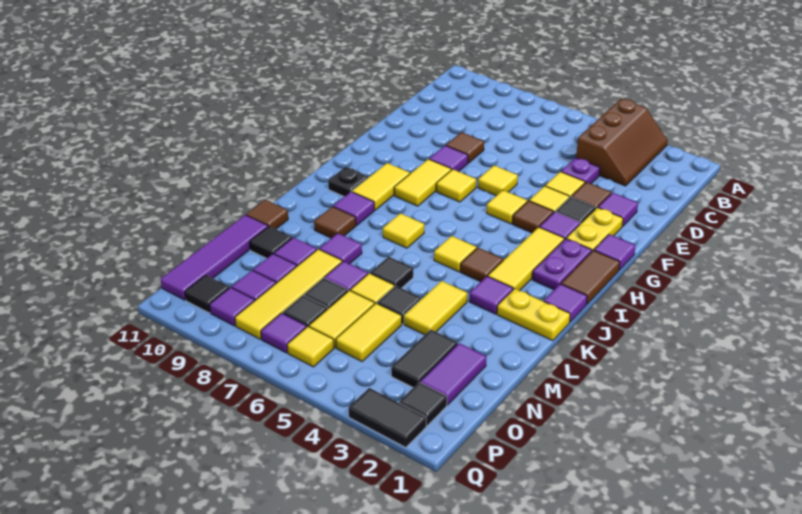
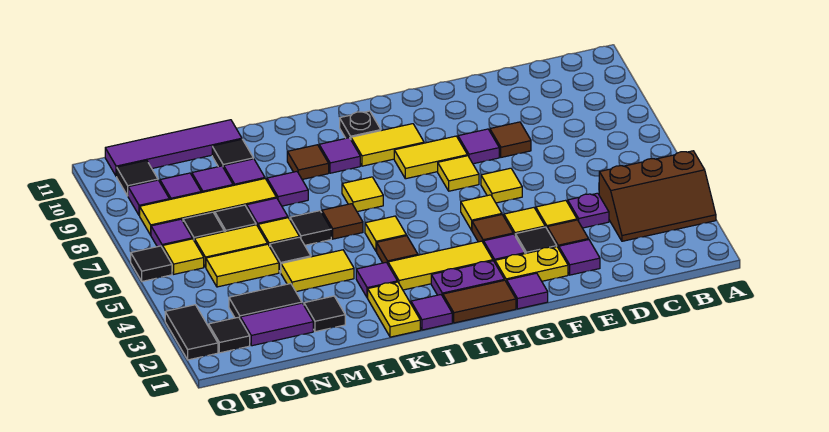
brown tile L11 level 1 -> brown tile K6 level 1
none -> black tile M2 level 1
none -> black tile Q6 level 1

